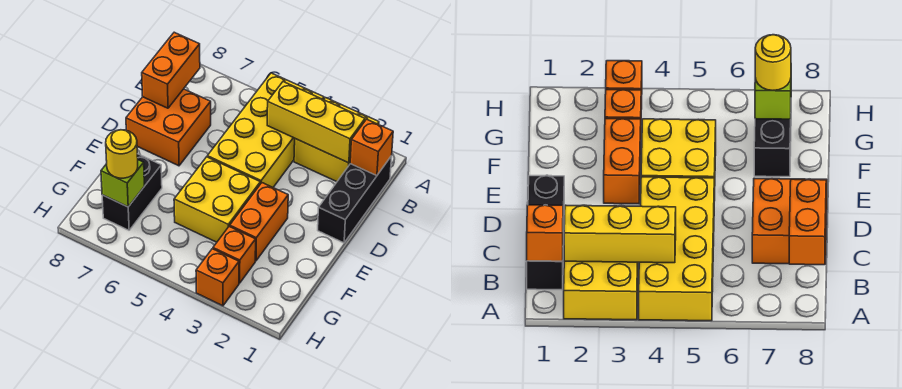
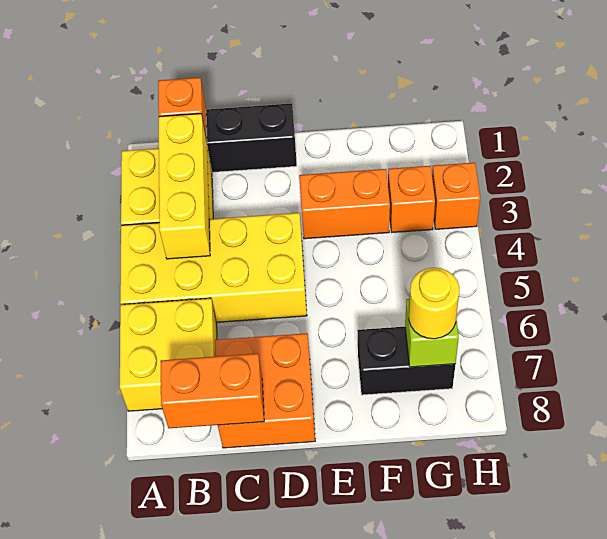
yellow brick E4:F5 level 1 -> yellow brick A6:B7 level 1

